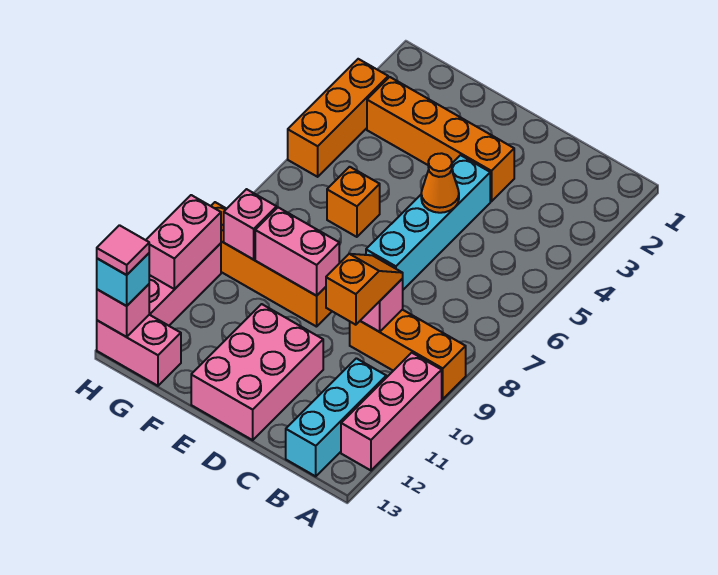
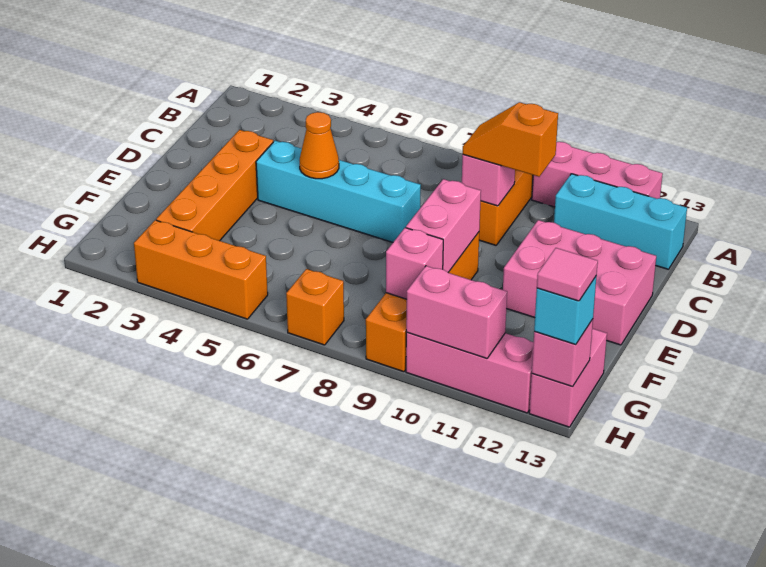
orange brick F6 level 1 -> orange brick H7 level 1

